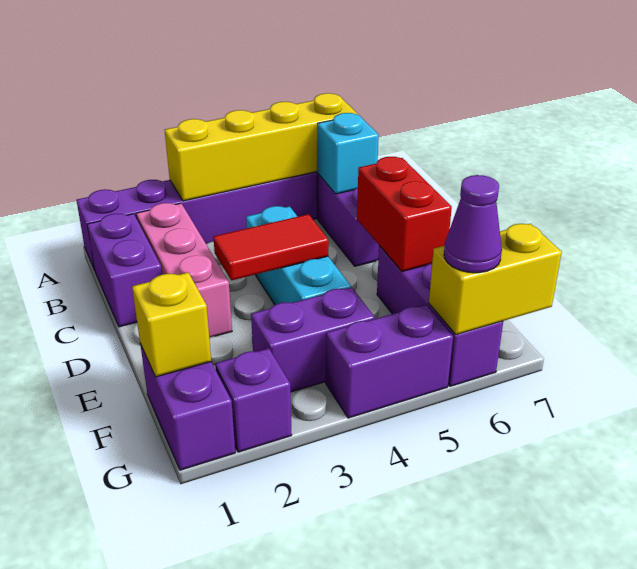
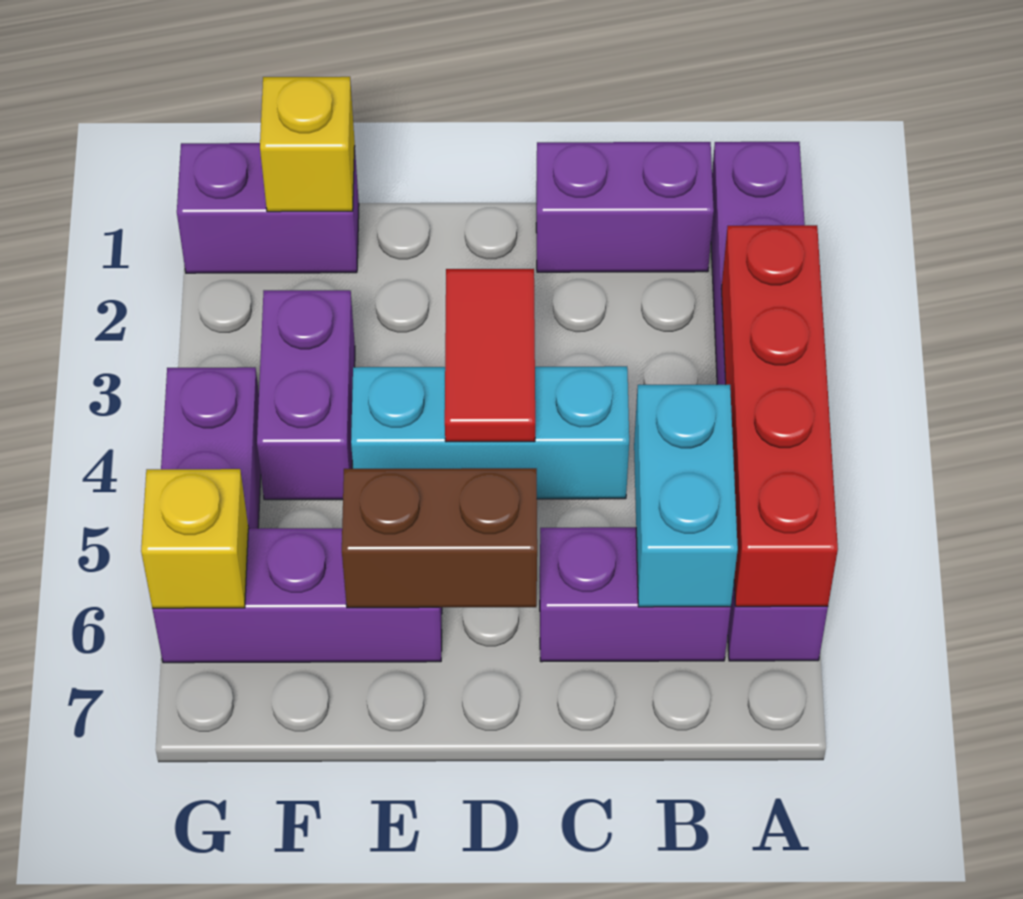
yellow brick A3:A6 level 2 -> red brick A3:A6 level 2
pink brick B2:D2 level 1 -> none
cyan brick B6 level 2 -> cyan brick B5:B6 level 2
red brick D6:E6 level 2 -> brown brick D6:E6 level 2
purple brick G2 level 1 -> none
yellow brick G6:G7 level 2 -> yellow brick G6 level 2
purple cone G6 level 3 -> none

